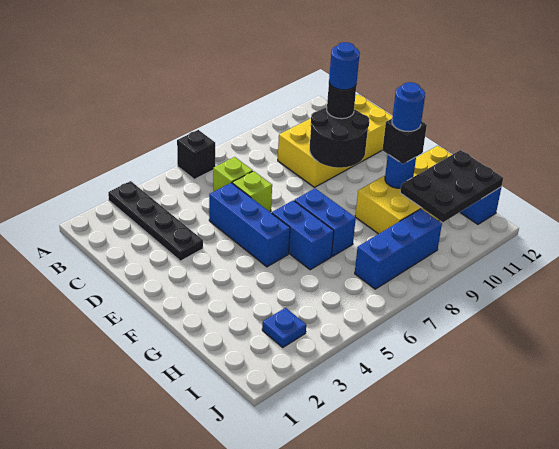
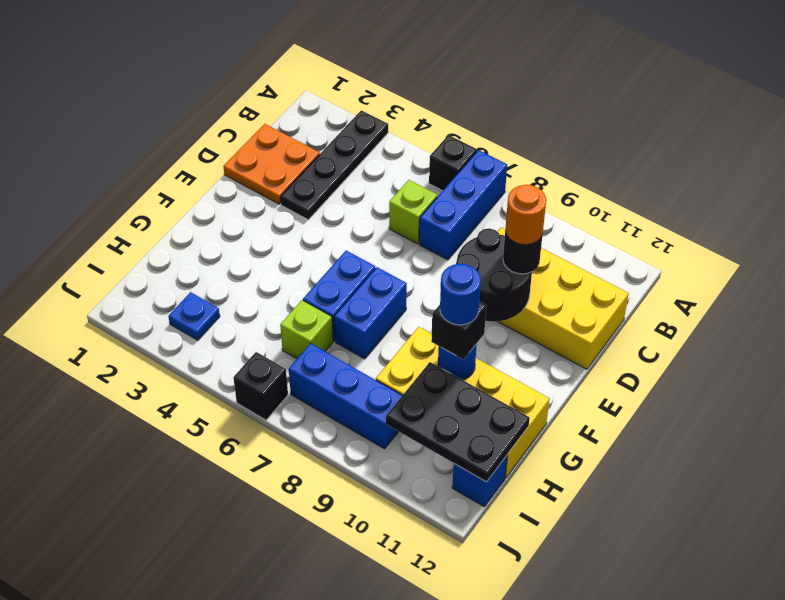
none -> orange plate C1:D2 level 1
blue brick D5:F5 level 1 -> blue brick A7:C7 level 1
lime brick D6 level 1 -> lime brick H6 level 1
blue round brick D10 level 4 -> orange round brick D10 level 4
none -> black brick J6 level 1

